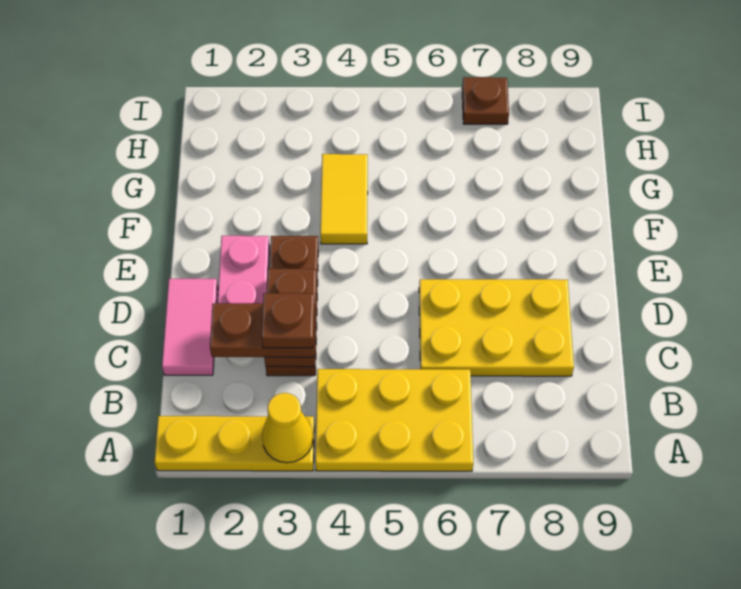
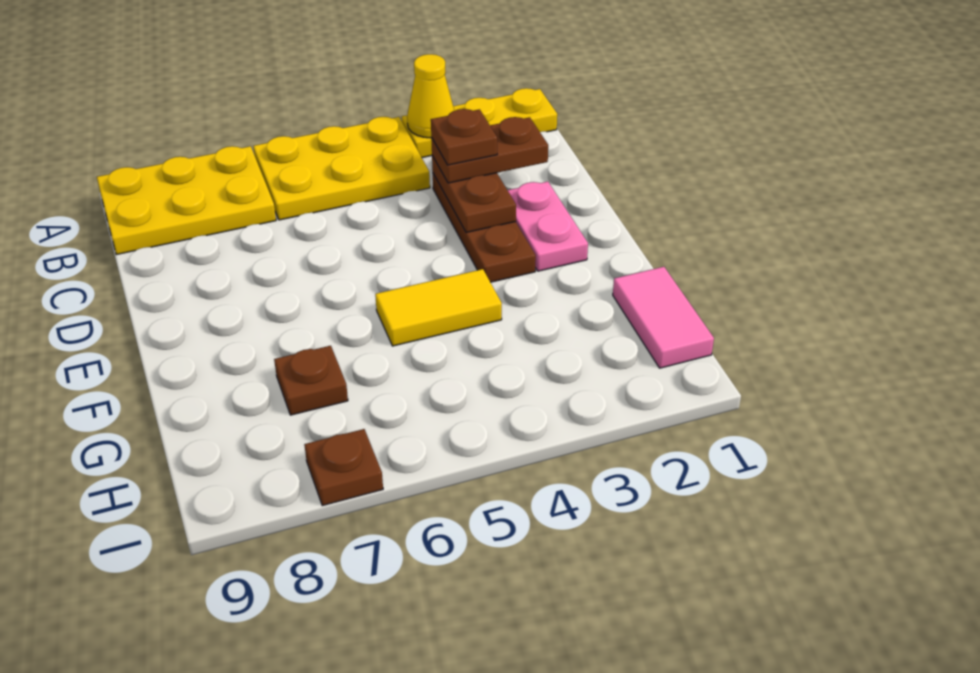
pink tile C1:D1 level 1 -> pink tile G1:H1 level 1
yellow plate C6:D8 level 1 -> yellow plate A7:B9 level 1
yellow tile F4:G4 level 1 -> yellow tile F4:F5 level 1
none -> brown plate G7 level 1

